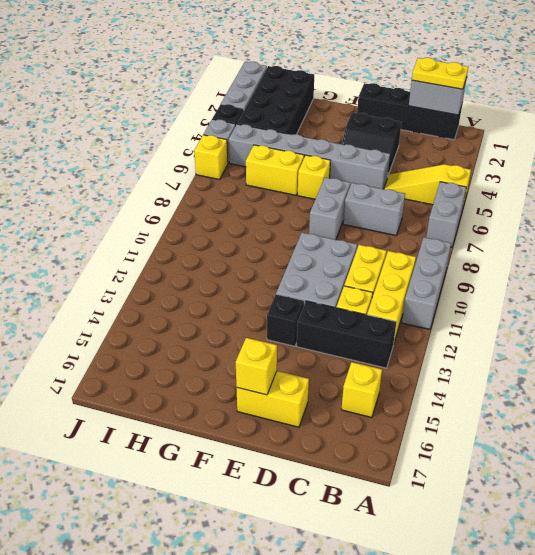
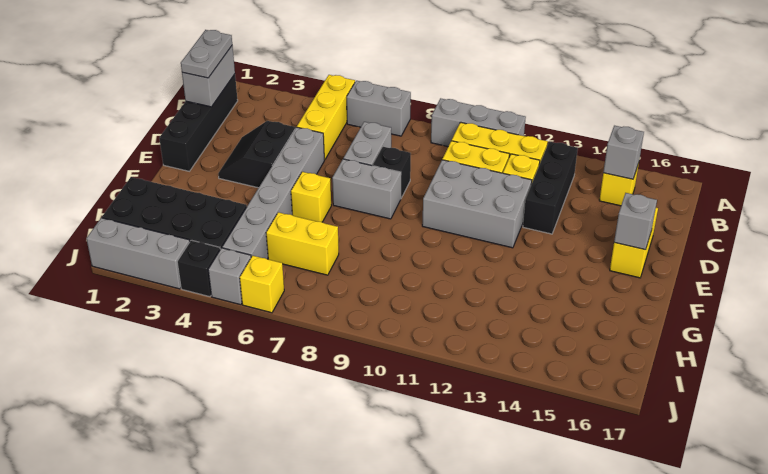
yellow slope A5:C5 level 1 top A -> yellow brick A5:C5 level 1
yellow plate B1:C1 level 3 -> grey plate B1:C1 level 3
none -> grey brick B15 level 2
black slope D3:E4 level 1 top 3 -> black slope D3:E4 level 1 top 4
black brick E13 level 1 -> black brick D8 level 1
yellow brick E16 level 2 -> grey brick E16 level 2
yellow brick G6:H6 level 1 -> yellow brick H6:H7 level 1

